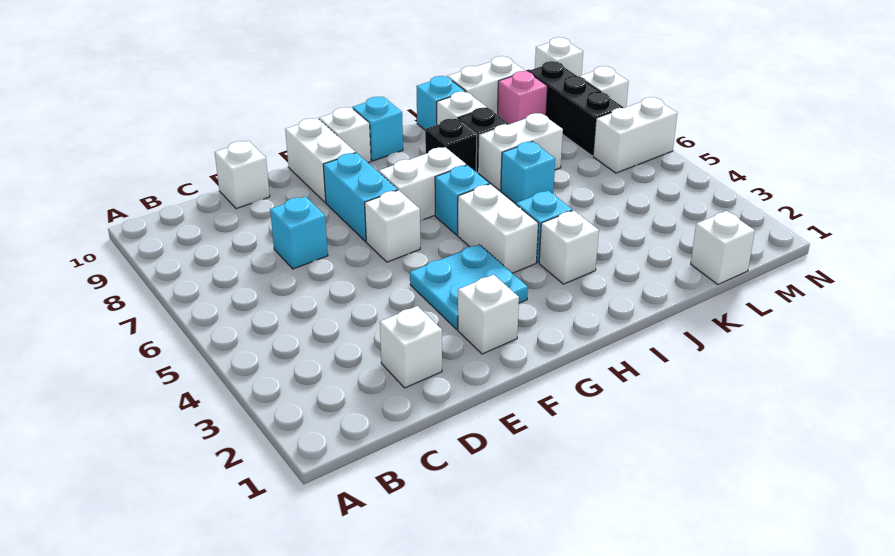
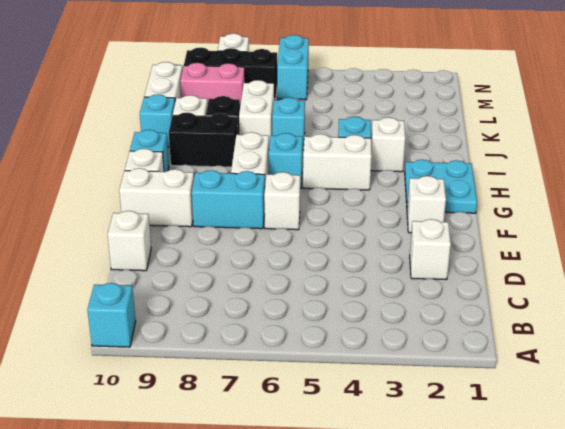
cyan brick D7 level 1 -> cyan brick A10 level 1
cyan plate F3:G4 level 1 -> cyan plate G1:H2 level 1
black brick I8 level 1 -> black brick I8:I9 level 1
white brick L1 level 1 -> none
pink brick L9 level 1 -> pink brick L8:L9 level 1
white brick M6:N6 level 1 -> cyan brick M6:N6 level 1
white brick N10 level 1 -> none

